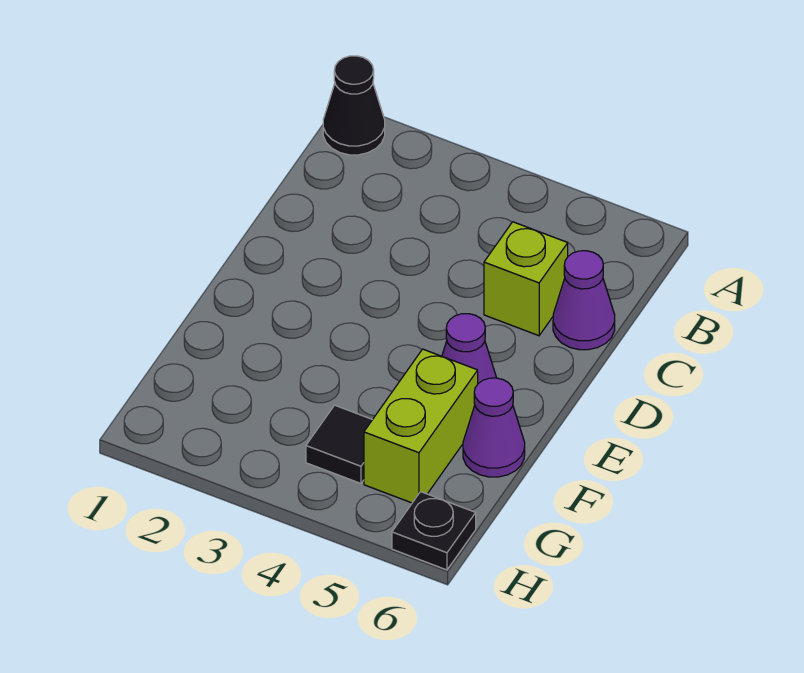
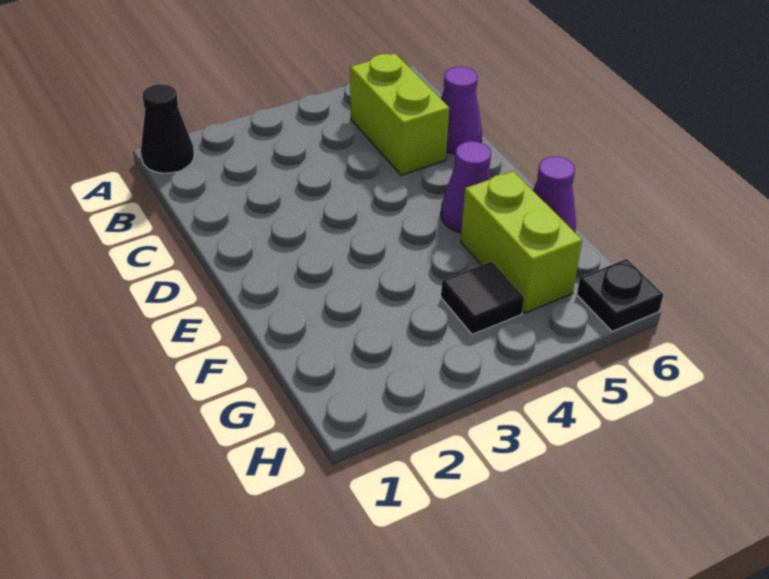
lime brick C5 level 1 -> lime brick B5:C5 level 1

